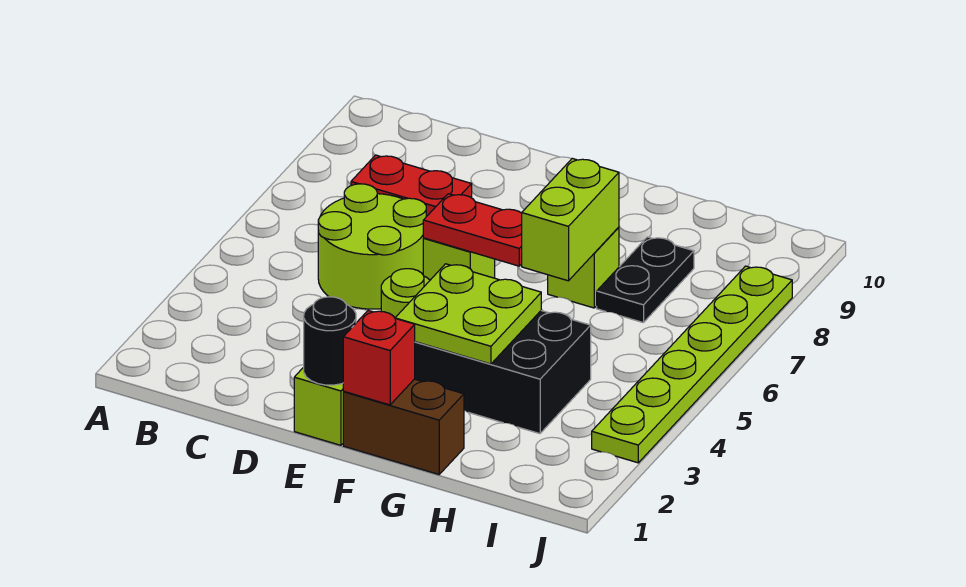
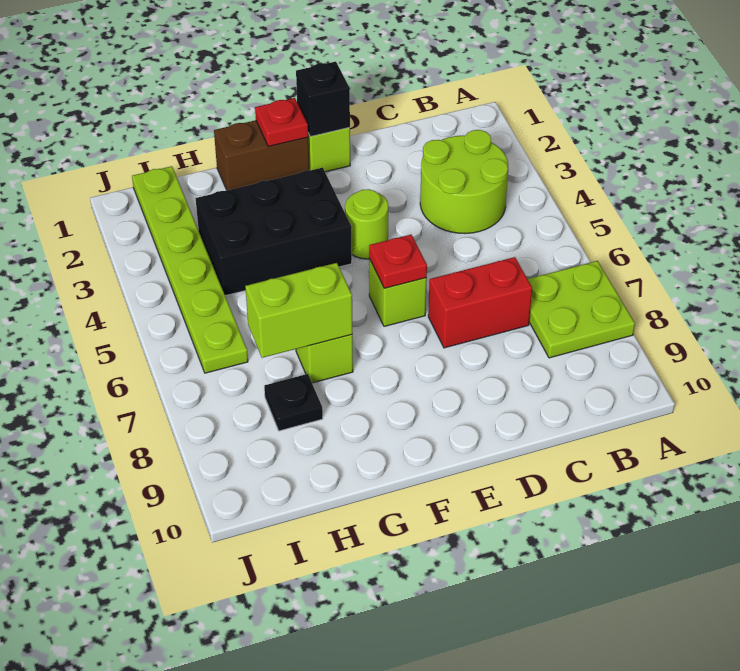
lime round brick C5:D6 level 1 -> lime round brick B3:C4 level 1
black round brick E1 level 2 -> black brick E1 level 2
red plate E6:F6 level 2 -> red plate E6 level 2
red brick F1 level 2 -> red plate F1 level 2
lime plate F3:G4 level 2 -> lime plate A7:B8 level 1
lime brick G6:G7 level 2 -> lime brick G7:H7 level 2
black plate H7:H8 level 1 -> black plate H8 level 1
lime plate J3:J8 level 1 -> lime plate I1:I6 level 1

